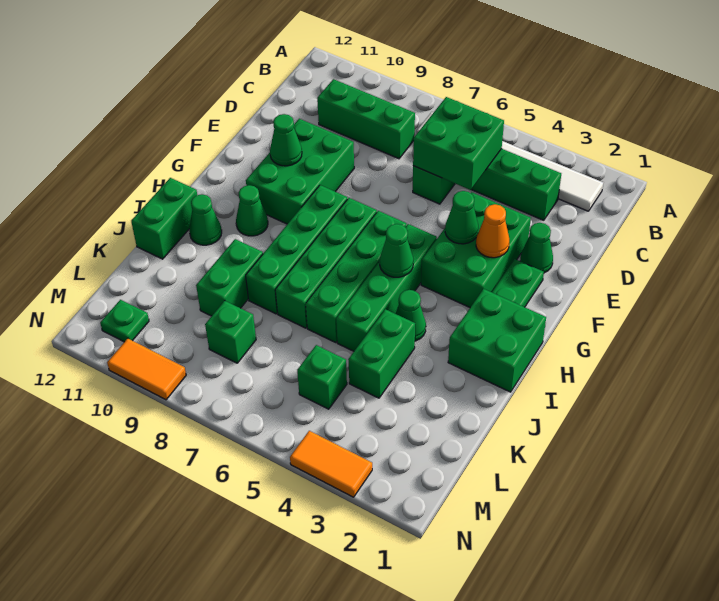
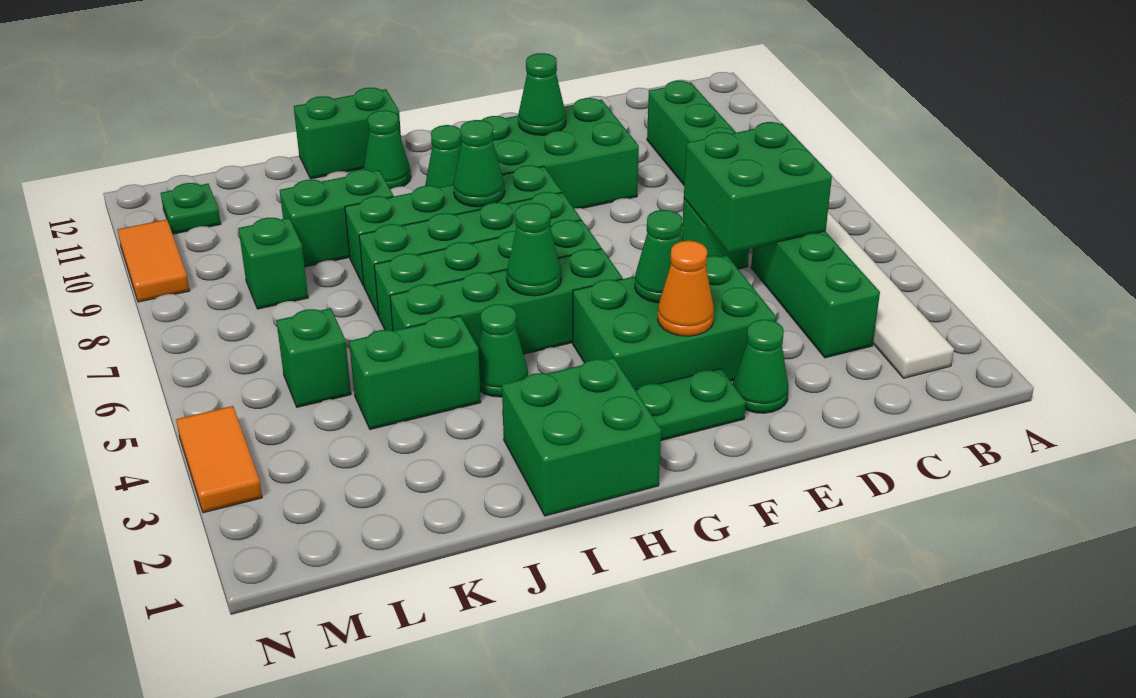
none -> green cone H8 level 2

